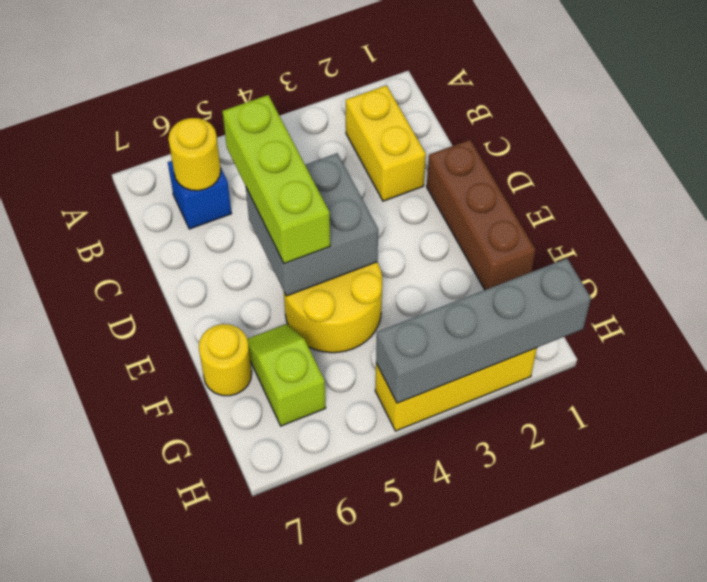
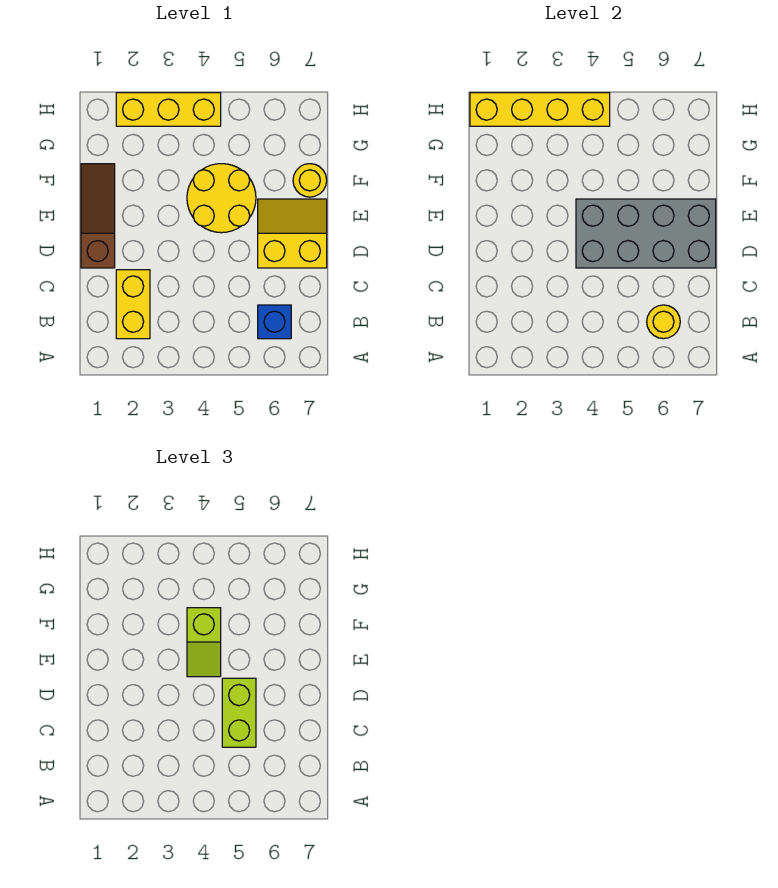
lime brick C5:E5 level 3 -> lime brick C5:D5 level 3
brown brick D1:F1 level 1 -> brown slope D1:F1 level 1 top D
grey brick D4:E5 level 2 -> grey brick D4:E7 level 2
none -> yellow slope D6:E7 level 1 top D
lime slope F6:G6 level 1 top G -> lime slope E4:F4 level 3 top F
grey brick H1:H4 level 2 -> yellow brick H1:H4 level 2

